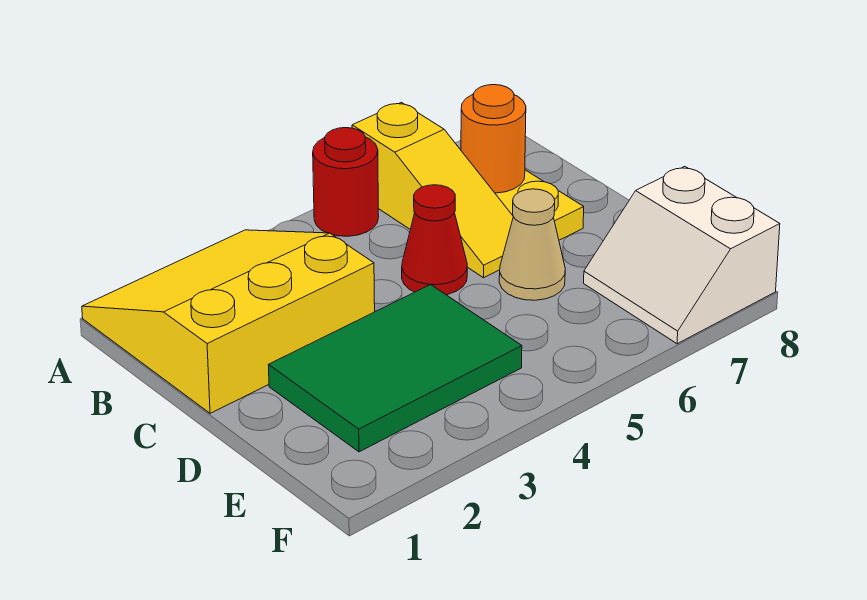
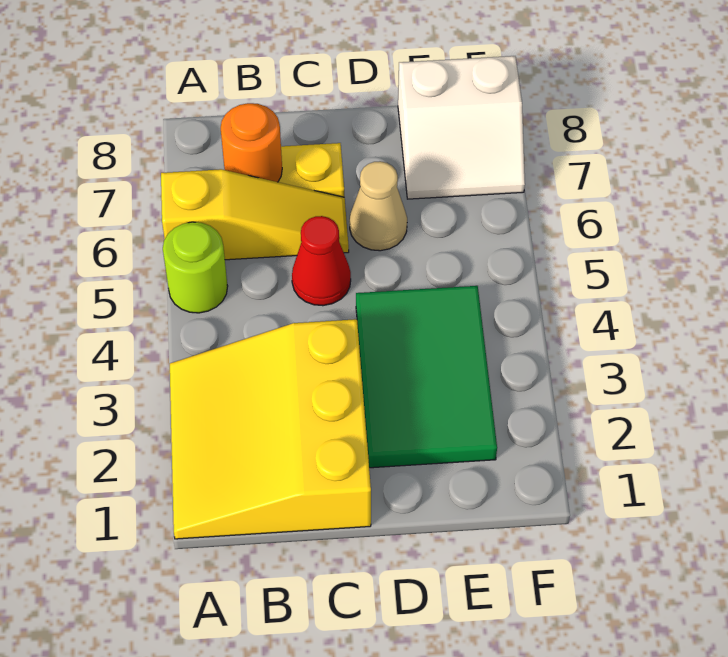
red round brick A5 level 1 -> lime round brick A5 level 1

